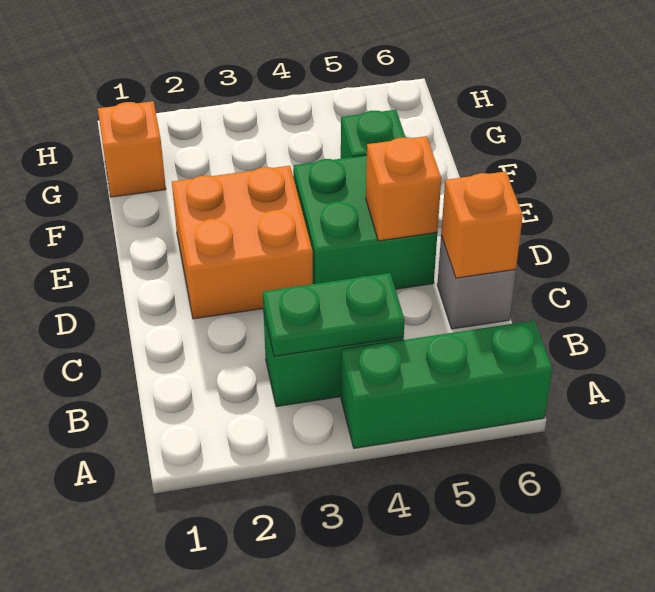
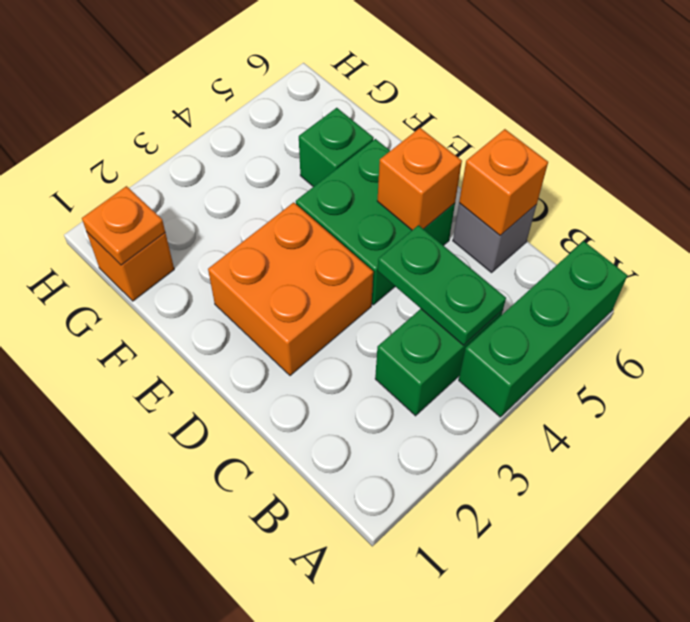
green plate B3:B4 level 2 -> green plate B4:C4 level 2
none -> orange plate G1 level 2

